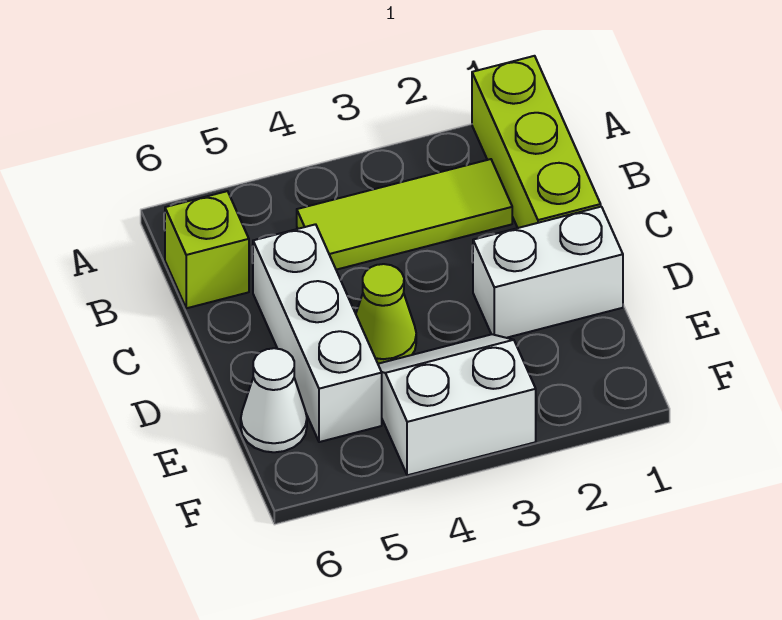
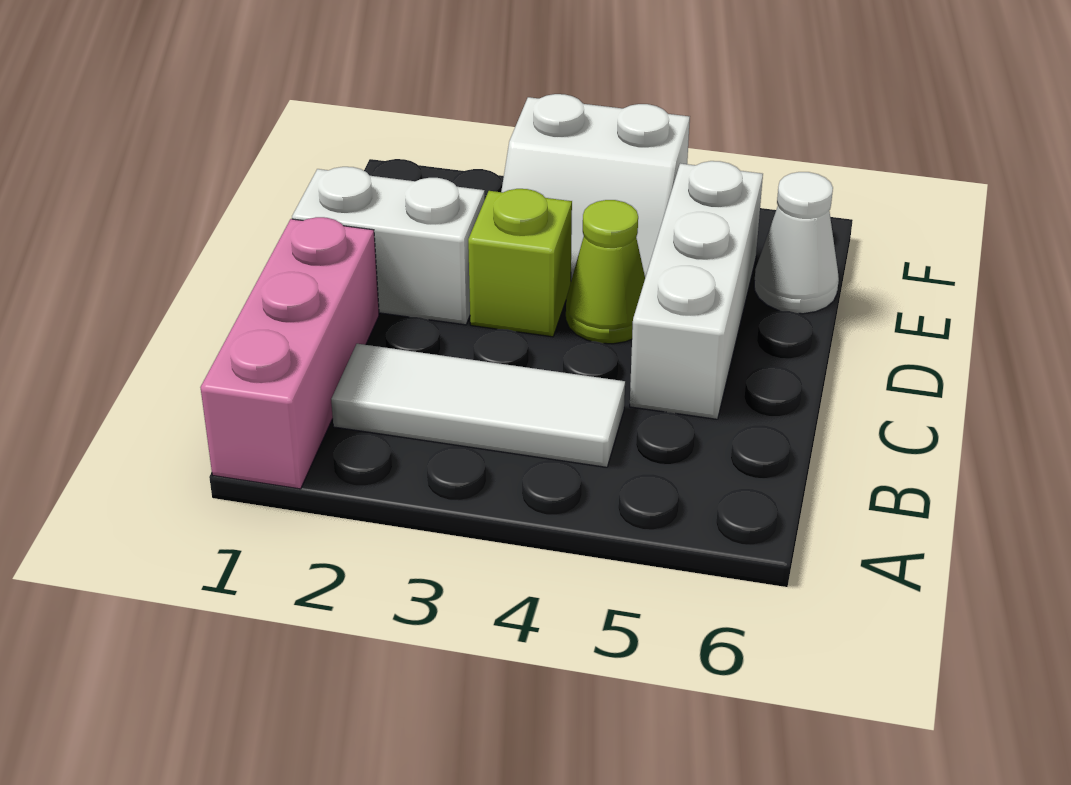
lime brick A1:C1 level 1 -> pink brick A1:C1 level 1
lime tile B2:B4 level 1 -> white tile B2:B4 level 1
lime brick B6 level 1 -> lime brick D3 level 1

